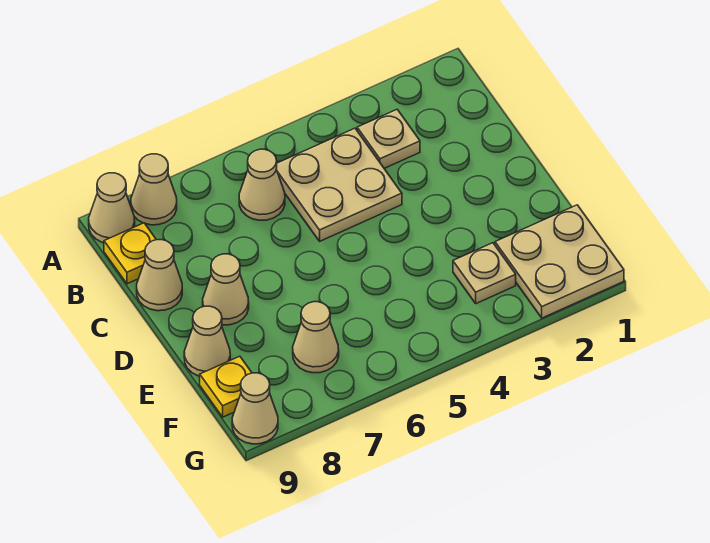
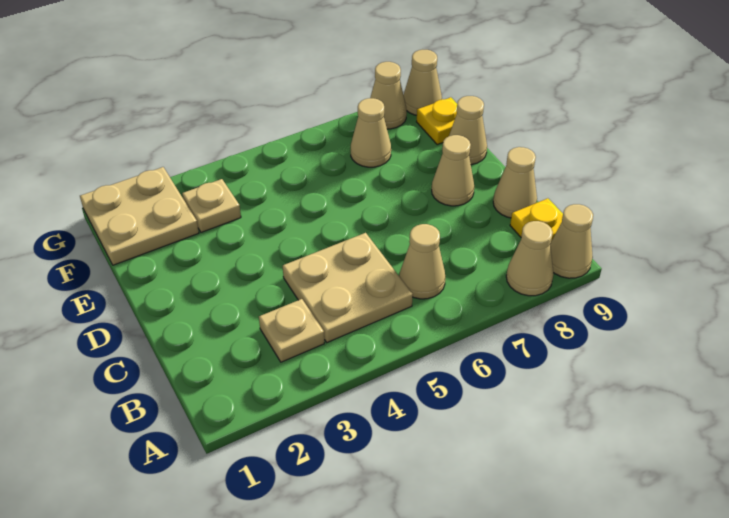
none -> tan cone G8 level 1

